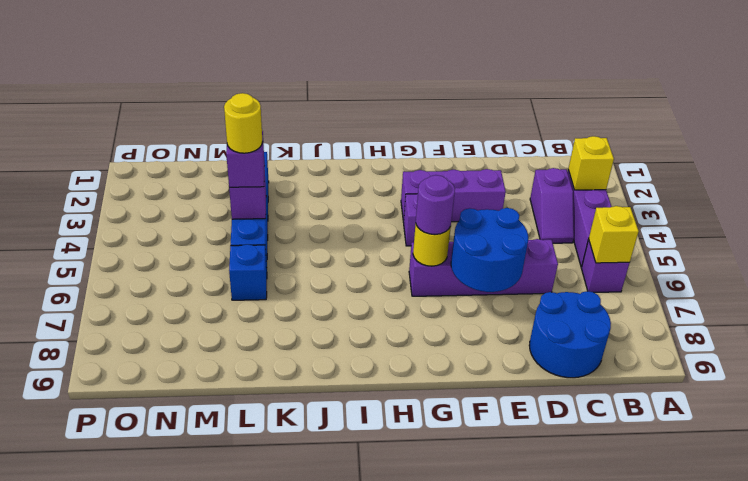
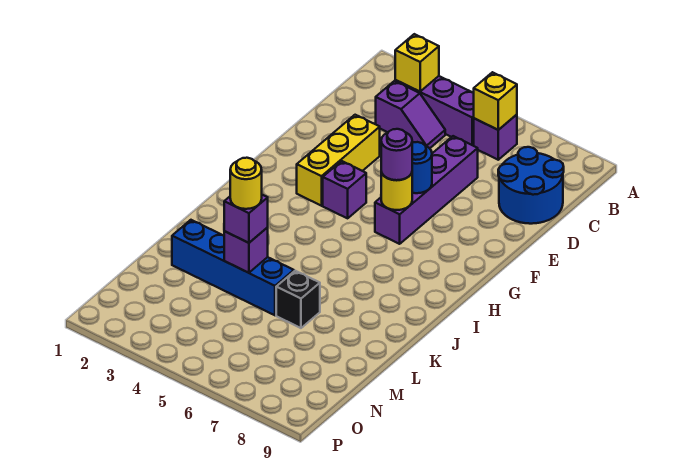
purple brick E3:G3 level 1 -> yellow brick E3:G3 level 1
blue round brick E6:F7 level 2 -> blue round brick F6 level 2
blue brick L6 level 1 -> black brick L6 level 1

